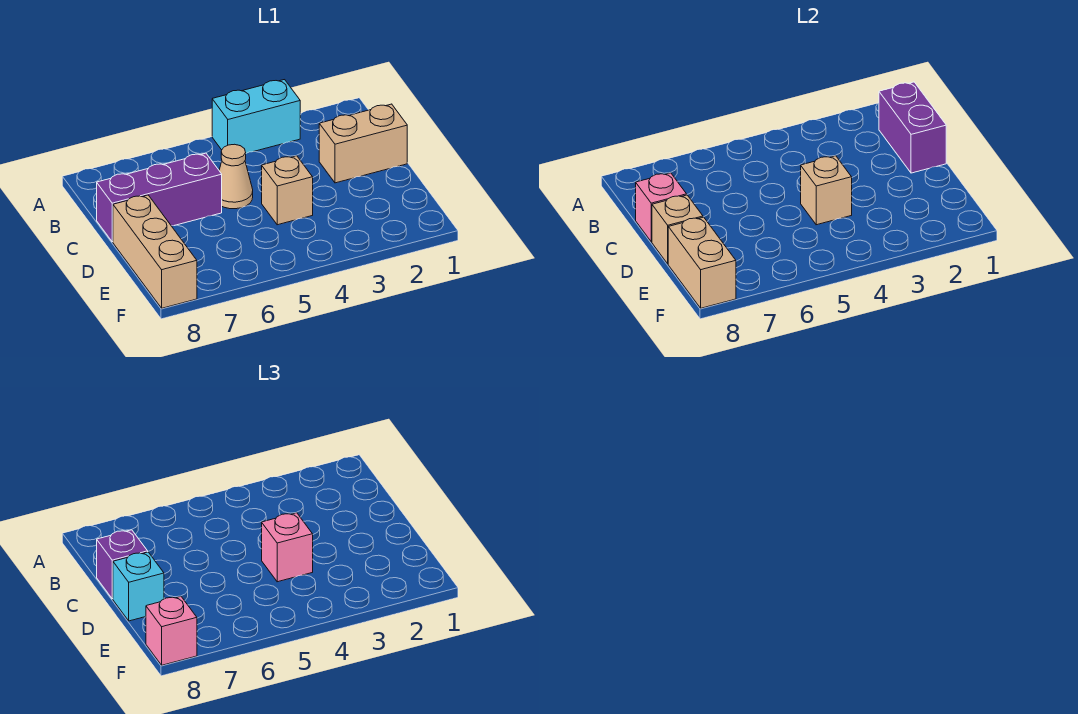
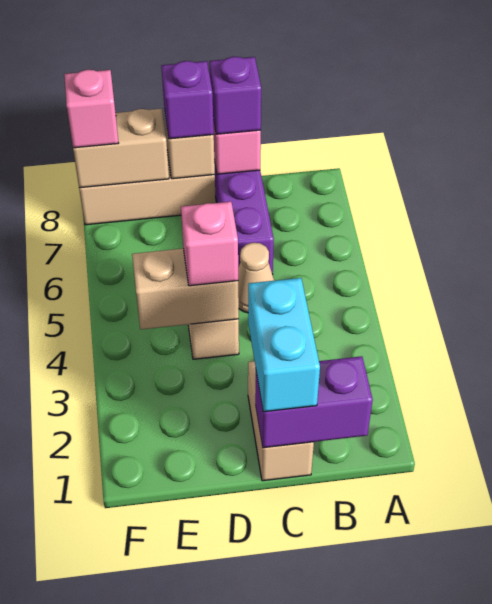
cyan brick A3:A4 level 1 -> cyan brick C1:C2 level 3
tan brick D4 level 2 -> tan brick D4:E4 level 2
cyan brick D8 level 3 -> purple brick D8 level 3

